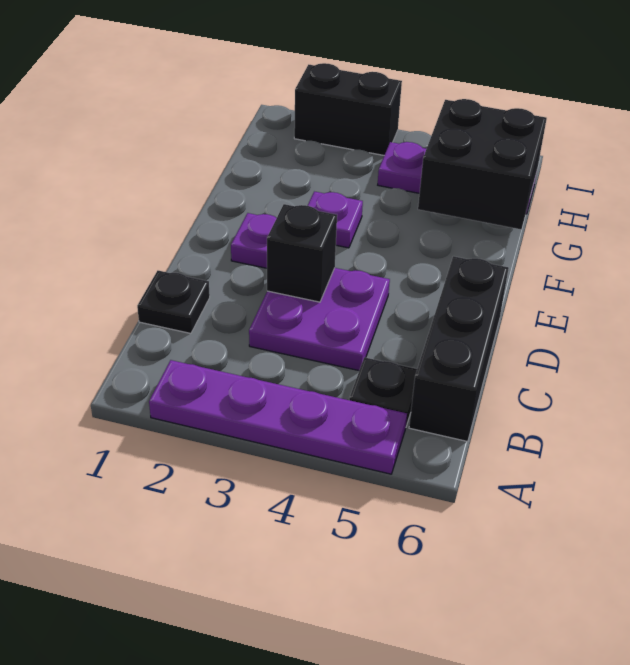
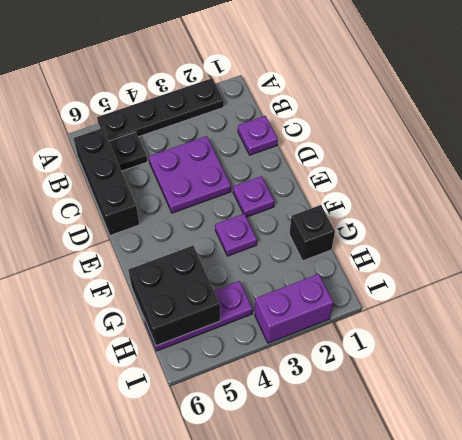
purple plate A2:A5 level 1 -> black plate A2:A5 level 1
black plate C1 level 1 -> purple plate C1 level 1
black brick D3 level 2 -> black brick G1 level 1
black brick I2:I3 level 1 -> purple brick I2:I3 level 1

